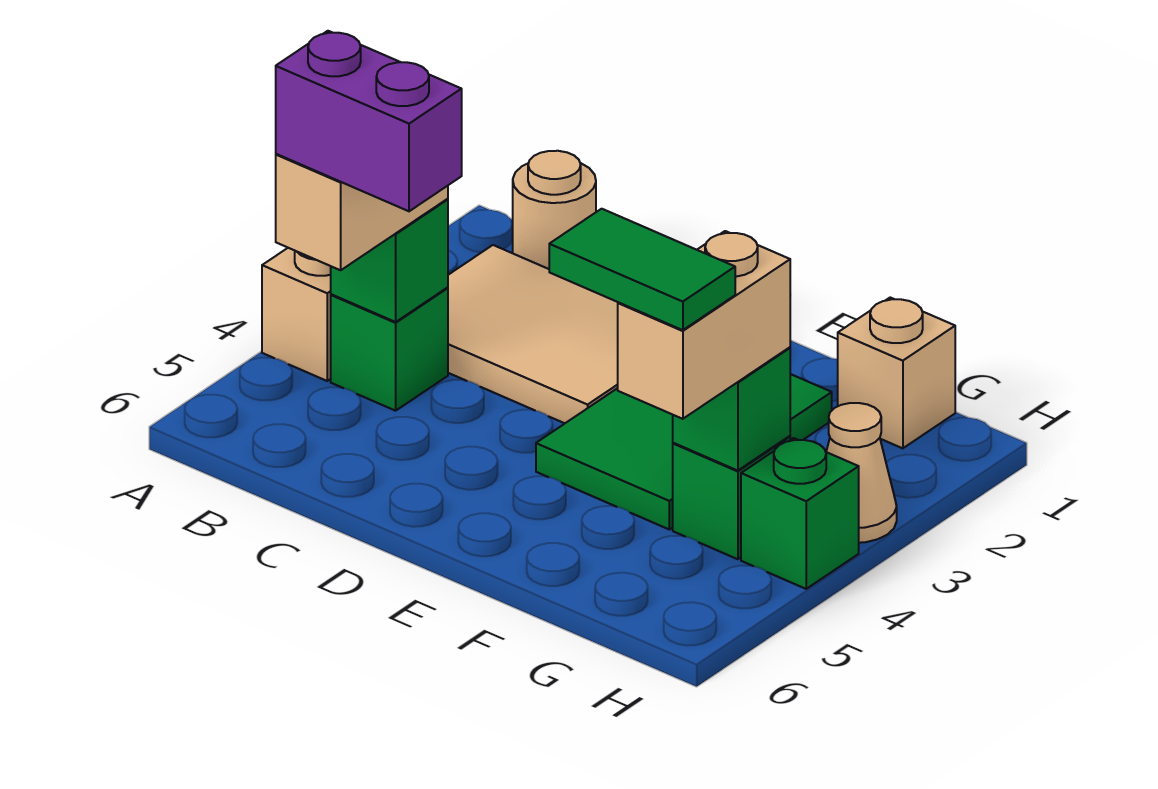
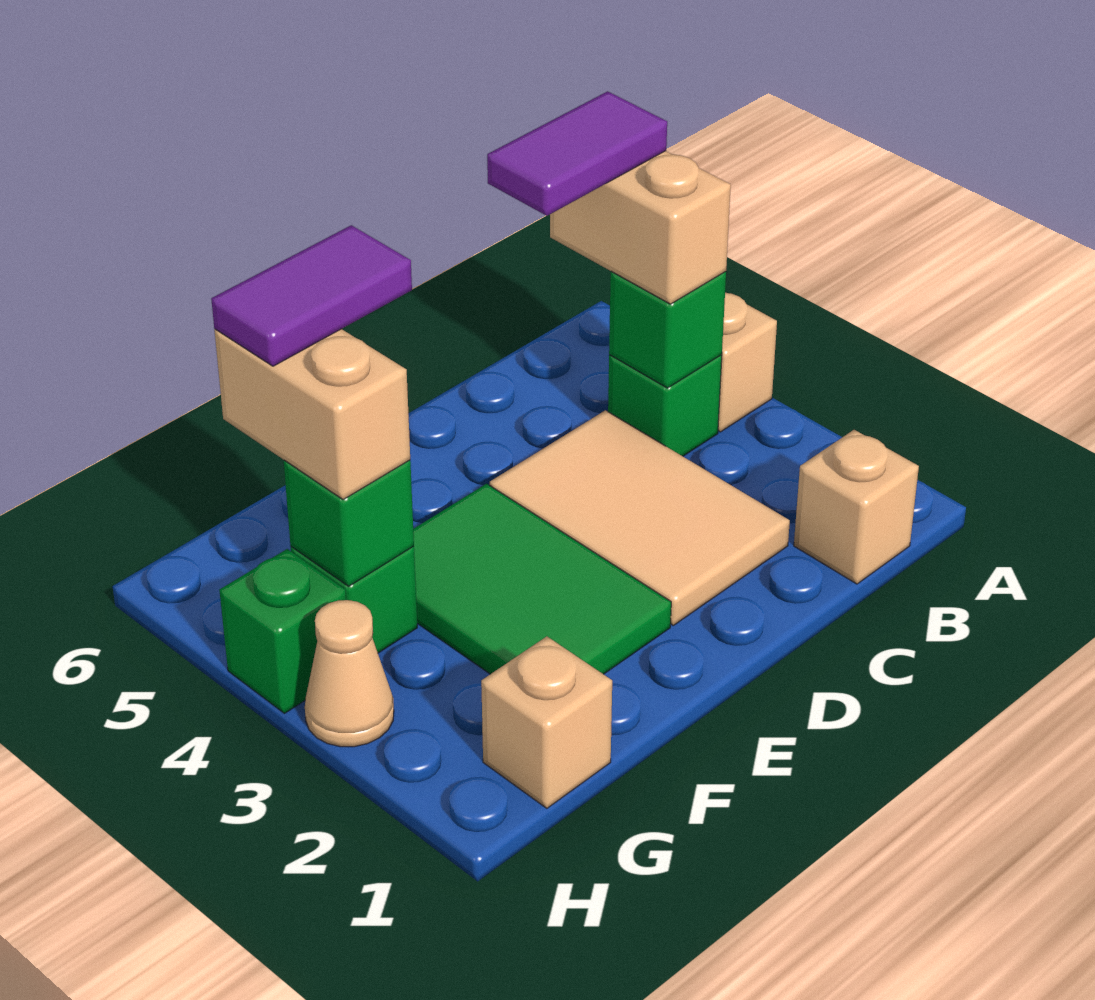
tan round brick B1 level 1 -> tan brick B1 level 1
tan tile B2:D3 level 1 -> tan tile C2:D4 level 1
purple brick B5:C5 level 4 -> purple tile B5:C5 level 4
green tile F5:G5 level 4 -> purple tile F5:G5 level 4

